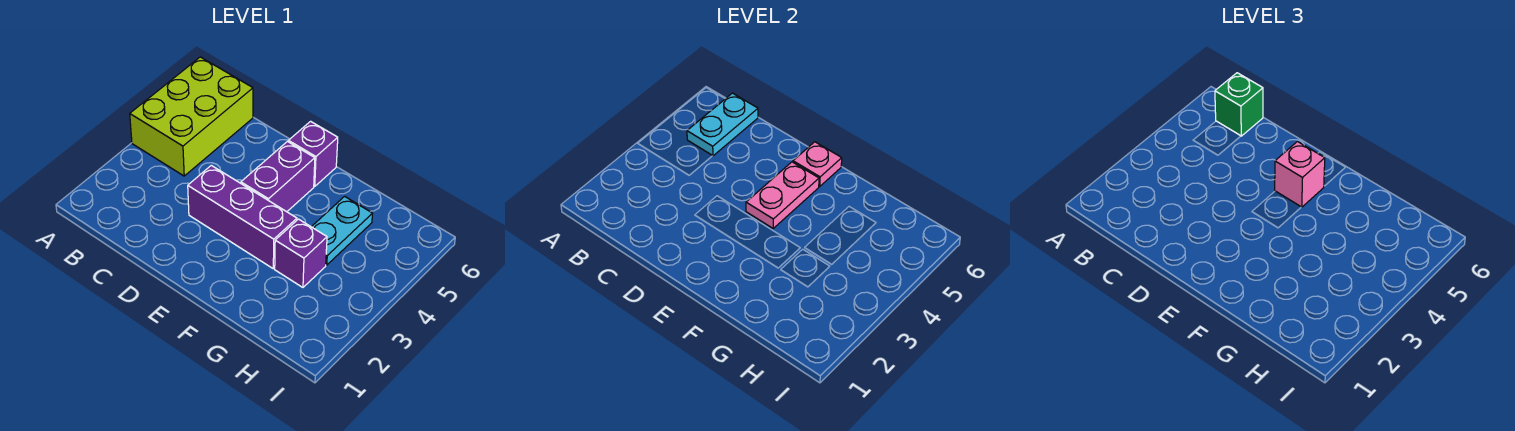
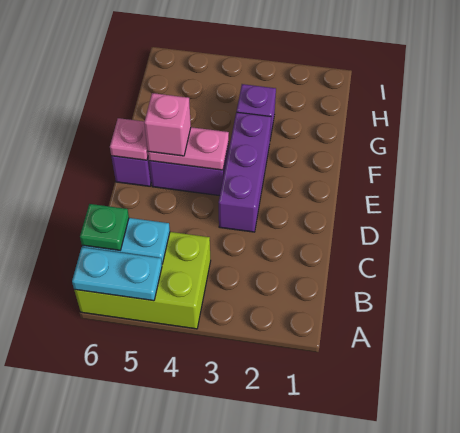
green brick B6 level 3 -> green plate B6 level 3
cyan plate G4:G5 level 1 -> cyan plate A5:A6 level 2

